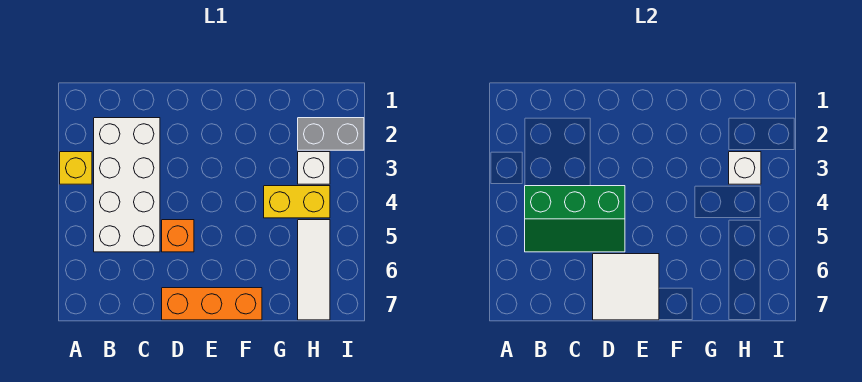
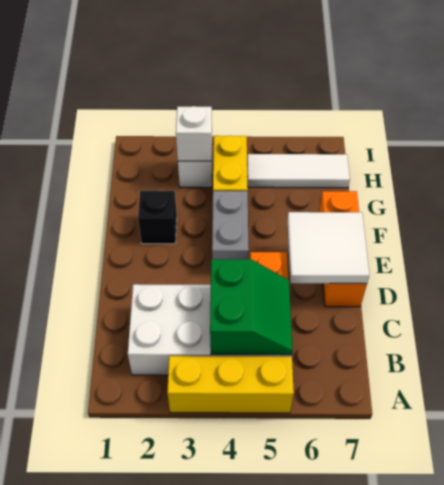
yellow brick A3 level 1 -> yellow brick A3:A5 level 1
green slope B4:D5 level 2 top 4 -> green slope B4:C5 level 2 top 4
none -> black brick F2 level 1
grey brick H2:I2 level 1 -> grey brick E4:F4 level 1

